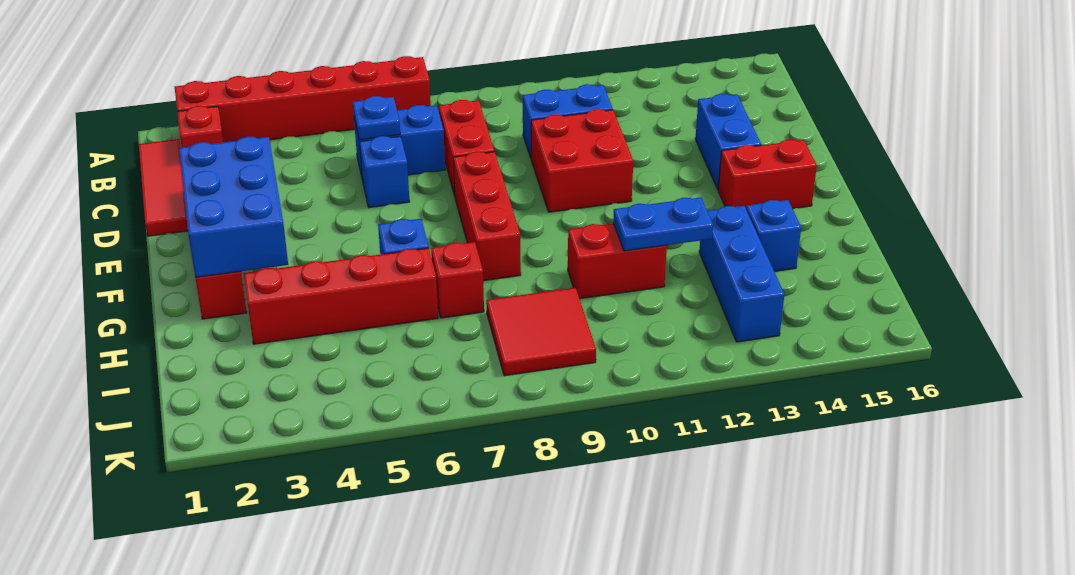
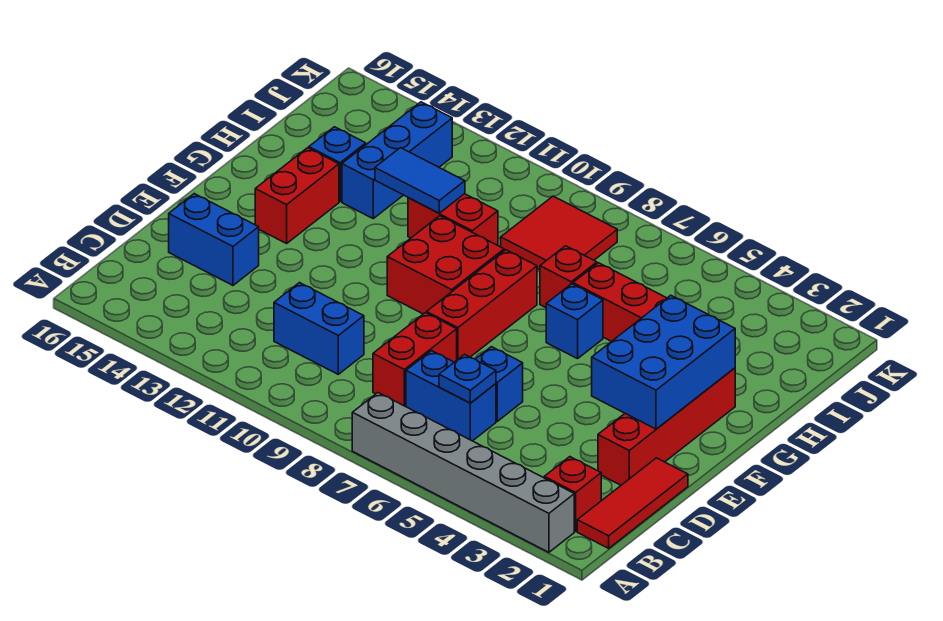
red brick A2:A7 level 1 -> grey brick A2:A7 level 1
red brick D10:E11 level 1 -> red brick F9:G10 level 1
blue brick D14:E14 level 1 -> blue brick D14:D15 level 1
red brick F14:F15 level 1 -> red brick F14:G14 level 1
blue plate H11:H12 level 2 -> blue tile H11:H12 level 2

